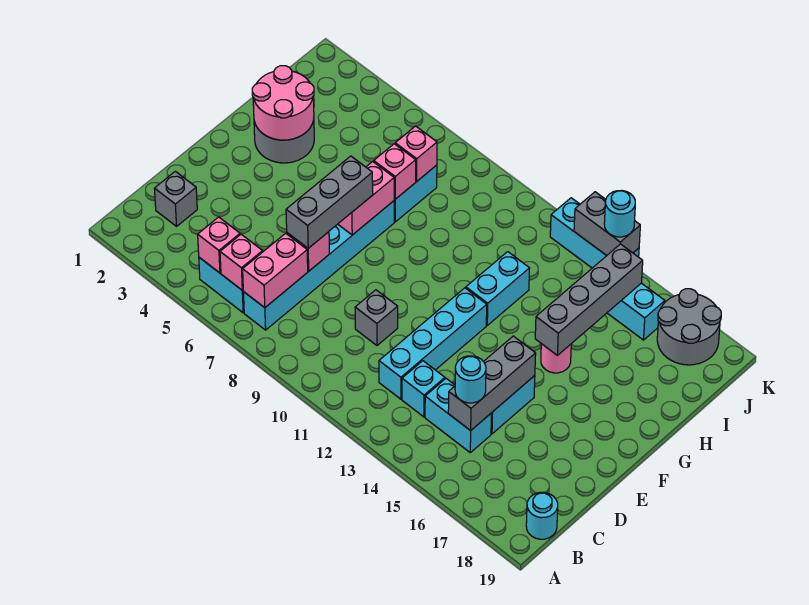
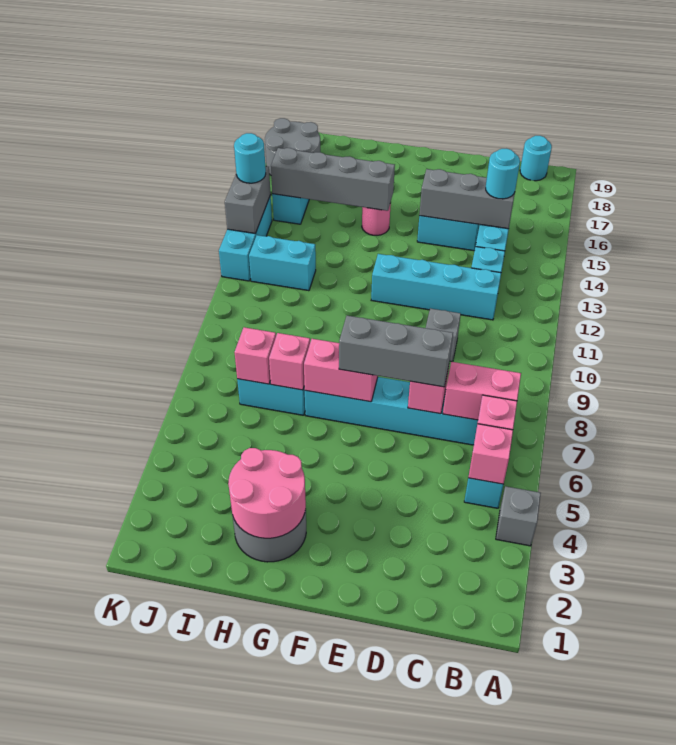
grey brick C2 level 1 -> grey brick A4 level 1
cyan brick G12:H12 level 1 -> cyan brick I12:J12 level 1

